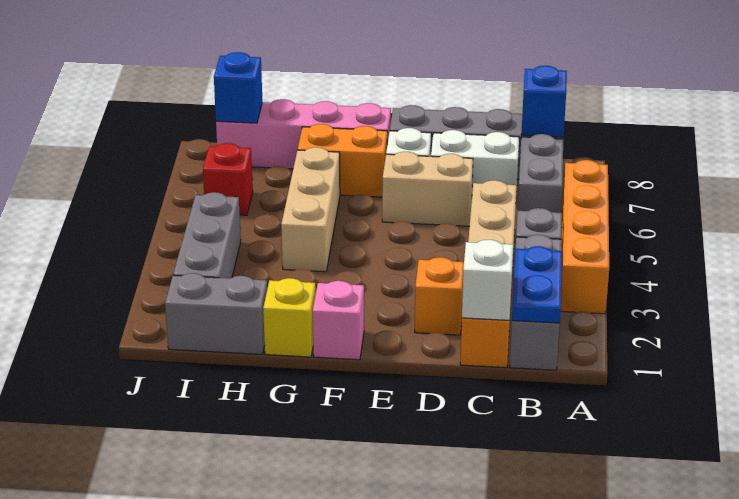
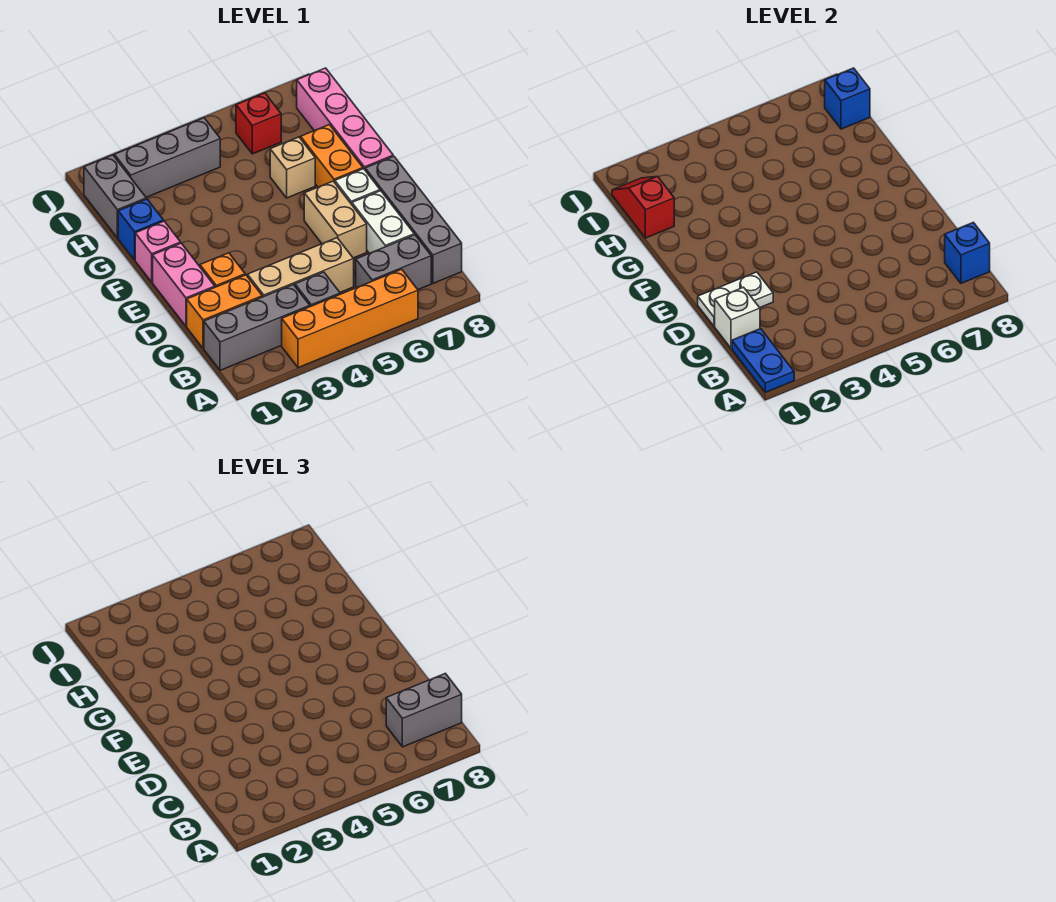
blue plate B1:B2 level 2 -> blue plate A1:B1 level 2
none -> grey brick B7:B8 level 3
none -> pink brick D1:E1 level 1
none -> white plate D1:D2 level 2
yellow brick G1 level 1 -> blue brick G1 level 1
tan brick G4:G6 level 1 -> tan brick G6 level 1
none -> red slope H1:I1 level 2 top H

